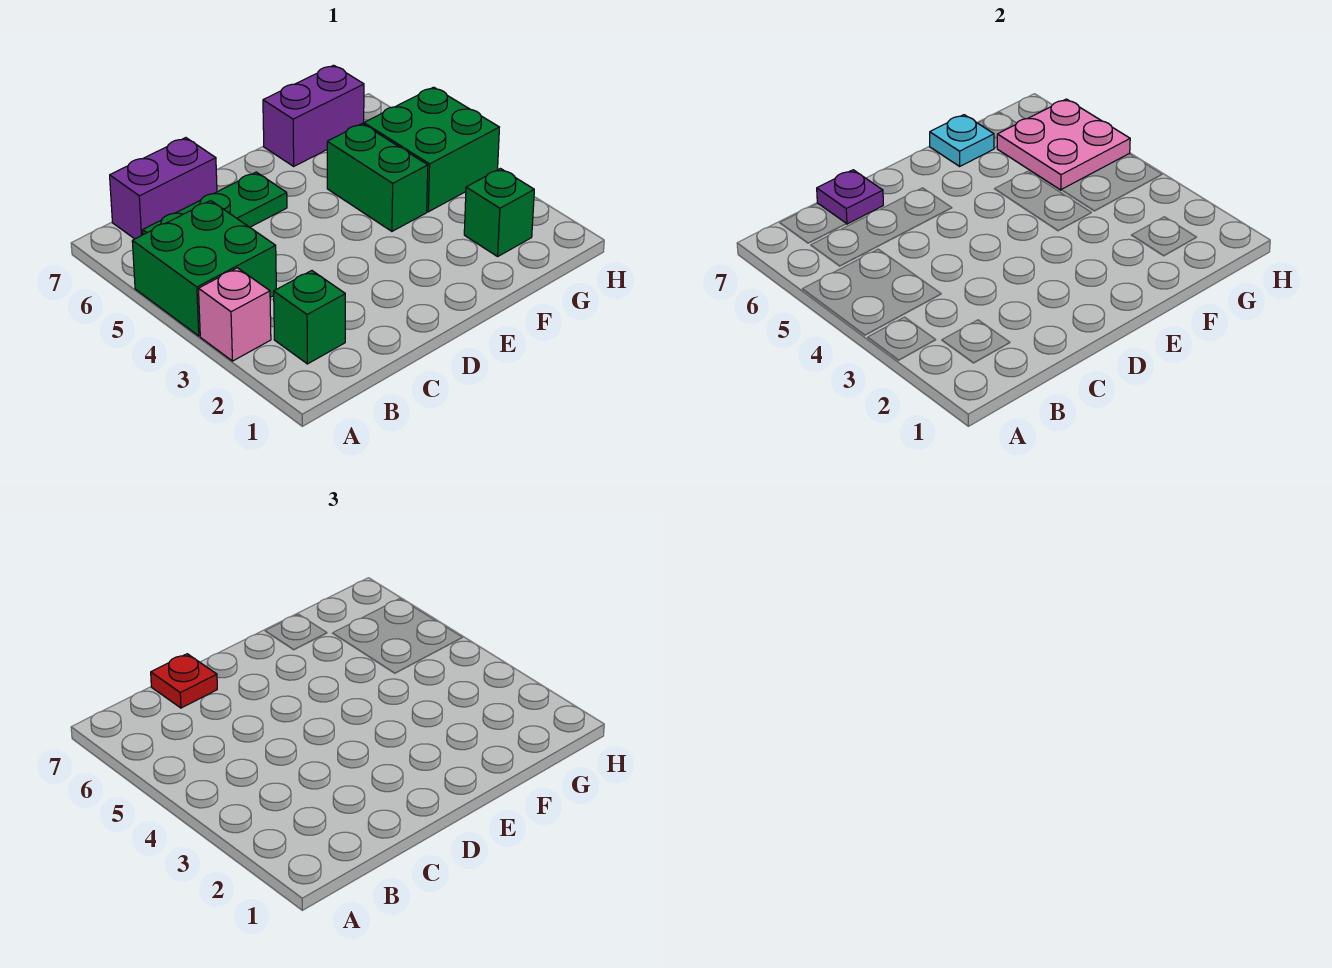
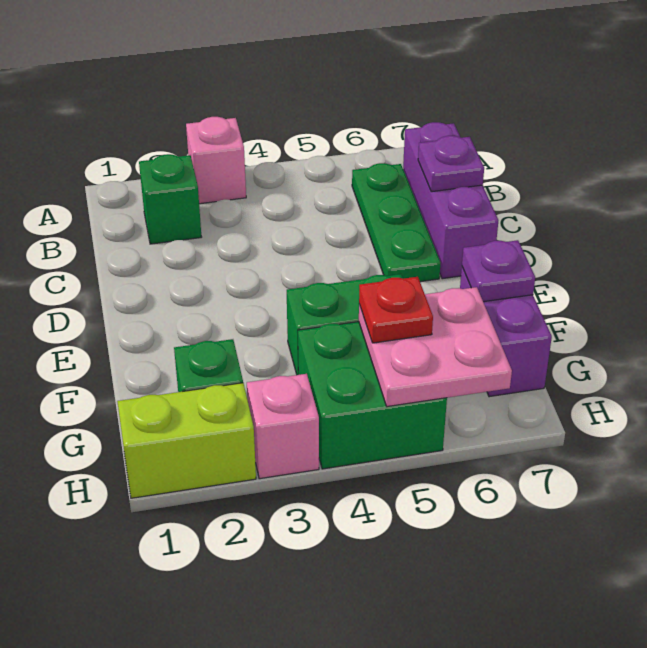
green brick A4:B5 level 1 -> none
purple brick B7:C7 level 1 -> purple brick B7:D7 level 1
red plate C7 level 3 -> red plate G5 level 3
cyan plate F7 level 2 -> purple plate F7 level 2
none -> lime brick H1:H2 level 1
none -> pink brick H3 level 1

